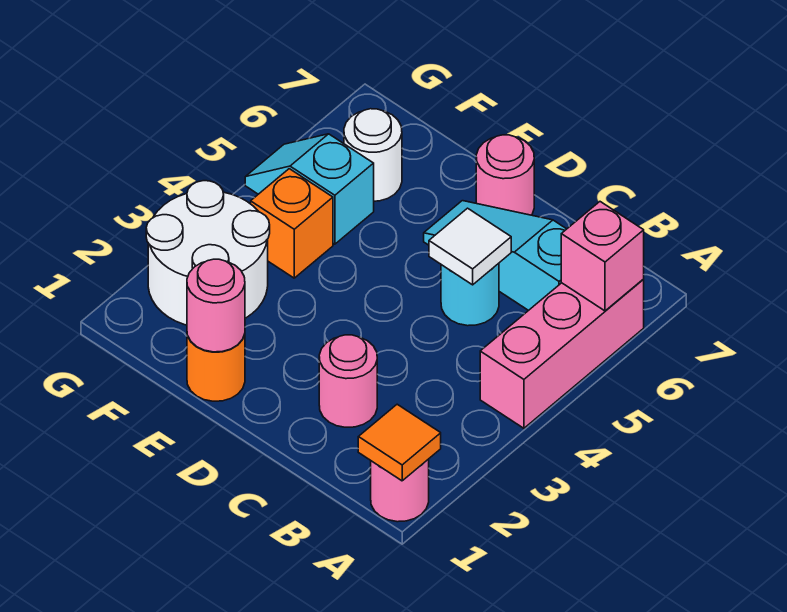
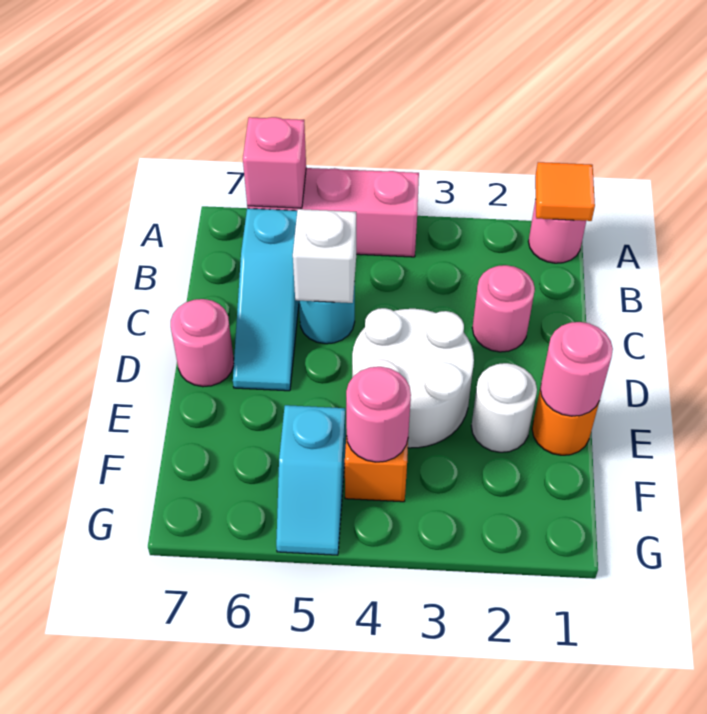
white tile C5 level 2 -> white brick C5 level 2
white round brick F2:G3 level 1 -> white round brick D3:E4 level 1
none -> pink round brick F4 level 2
white round brick F6 level 1 -> white round brick E2 level 1

